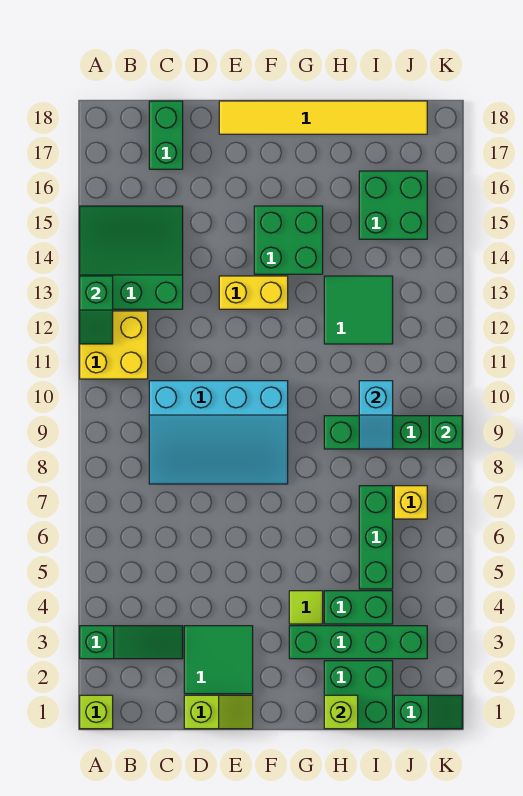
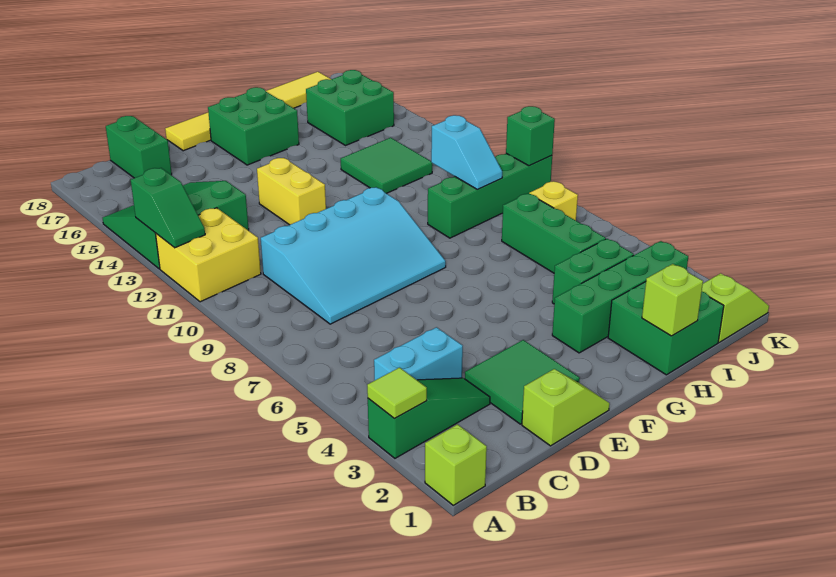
none -> cyan brick B4:C4 level 1
yellow brick E13:F13 level 1 -> yellow brick E12:E13 level 1
green brick F14:G15 level 1 -> green brick F16:G17 level 1
lime tile G4 level 1 -> lime tile A3 level 2
green slope J1:K1 level 1 top J -> lime slope J1:K1 level 1 top J

